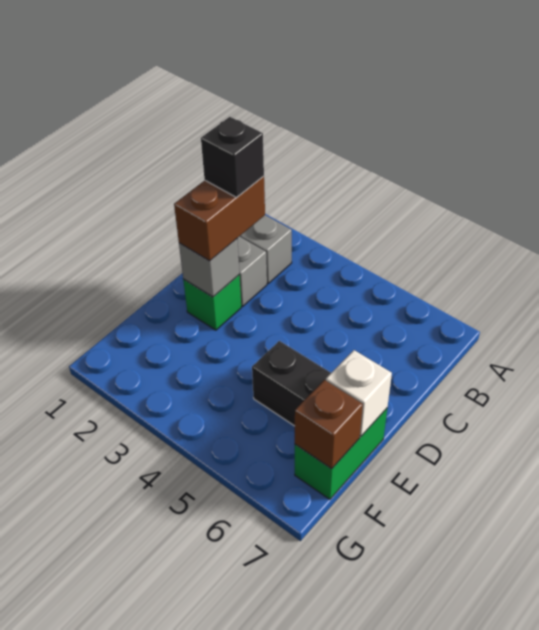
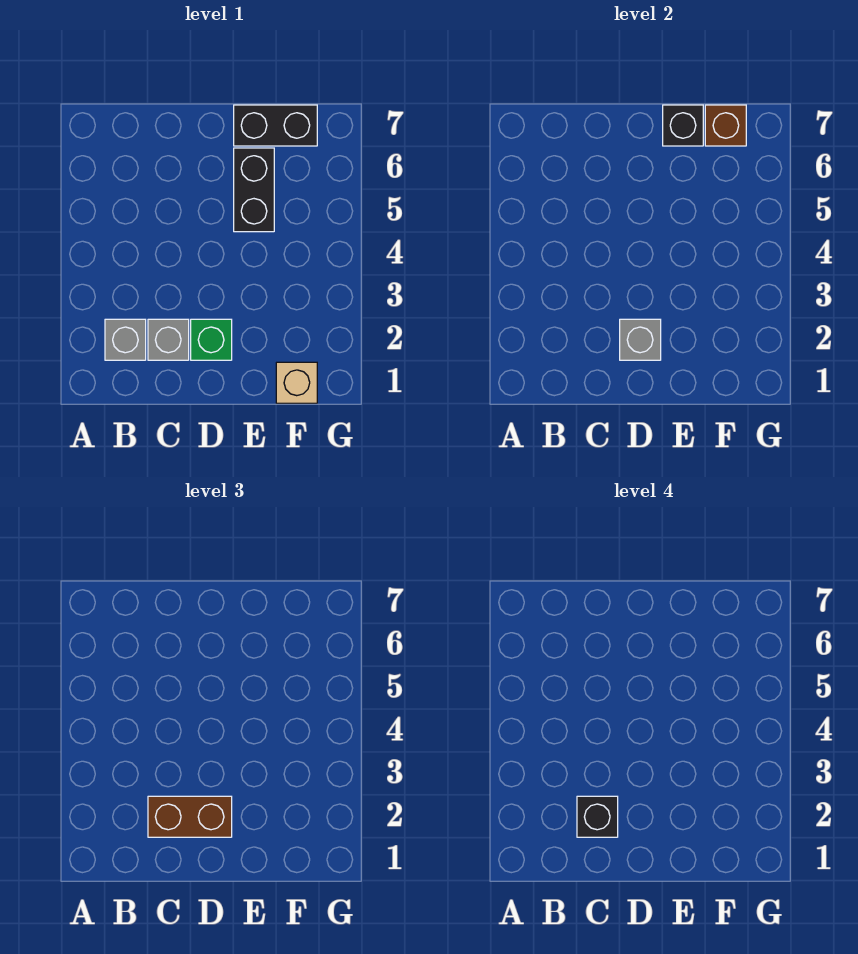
green brick E7:F7 level 1 -> black brick E7:F7 level 1
white brick E7 level 2 -> black brick E7 level 2
none -> tan brick F1 level 1

